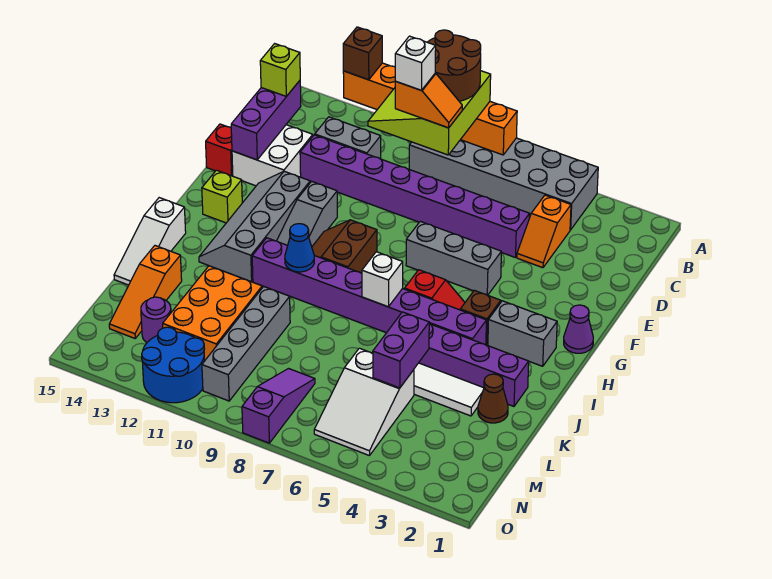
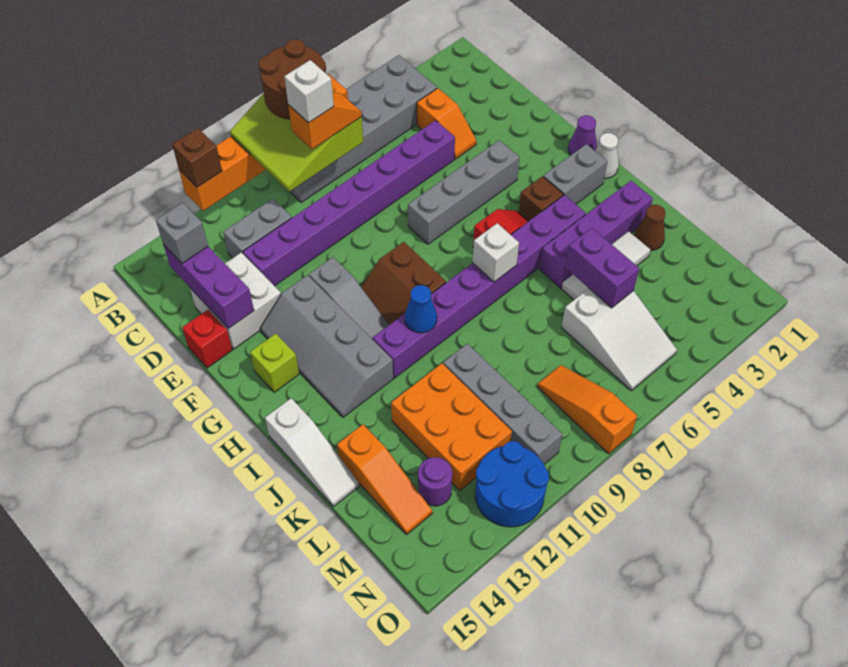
lime brick C14 level 3 -> grey brick C14 level 3
grey brick F5:F7 level 1 -> grey brick F4:F7 level 1
none -> white cone H1 level 1
purple slope M8:O8 level 1 top O -> orange slope M8:O8 level 1 top O

